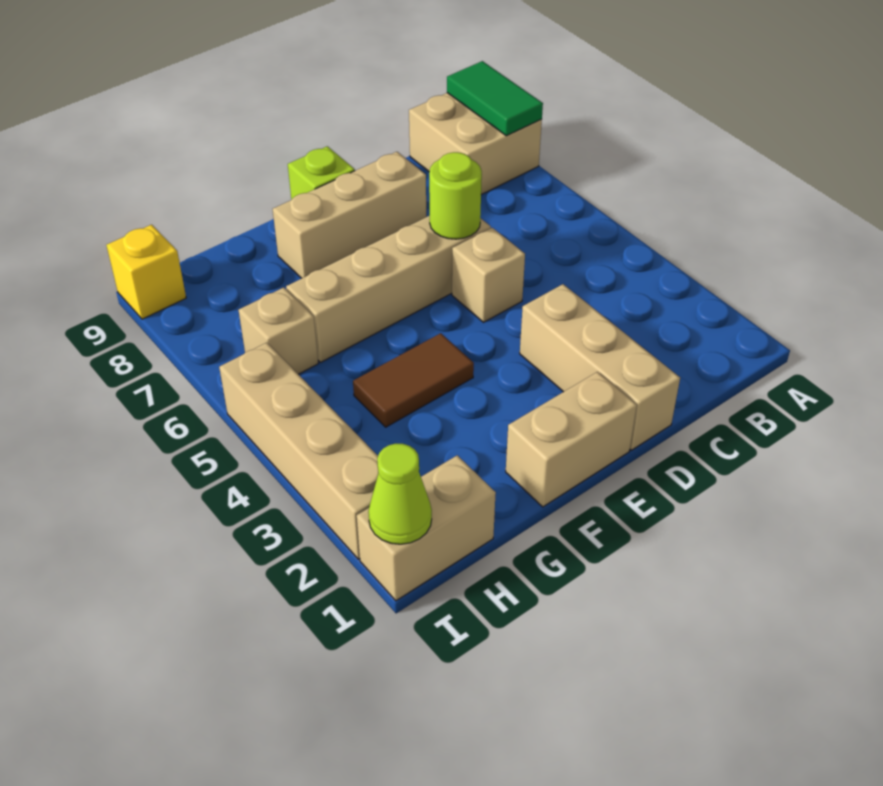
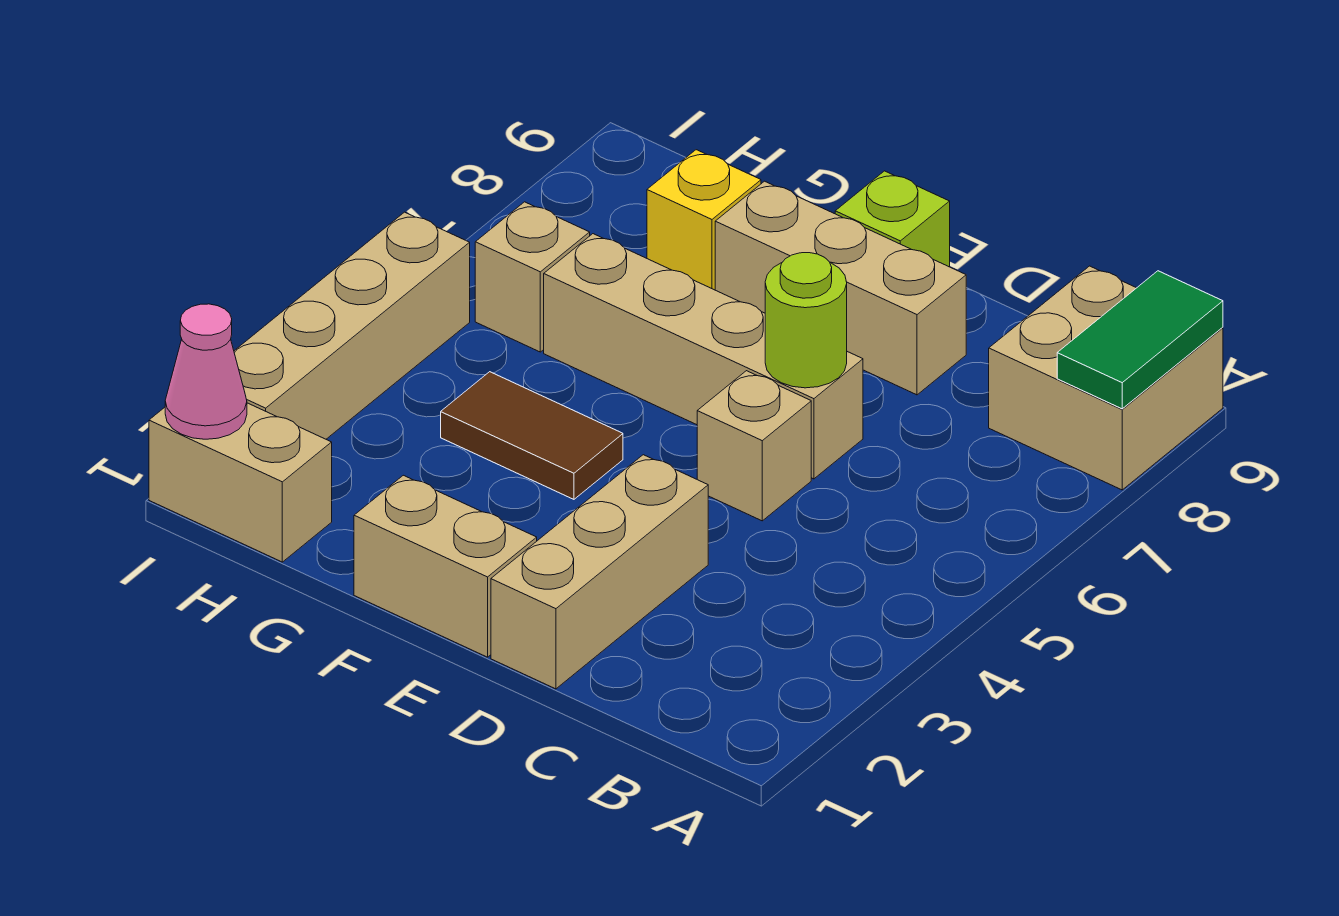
lime cone I1 level 2 -> pink cone I1 level 2
yellow brick I9 level 1 -> yellow brick G8 level 1

